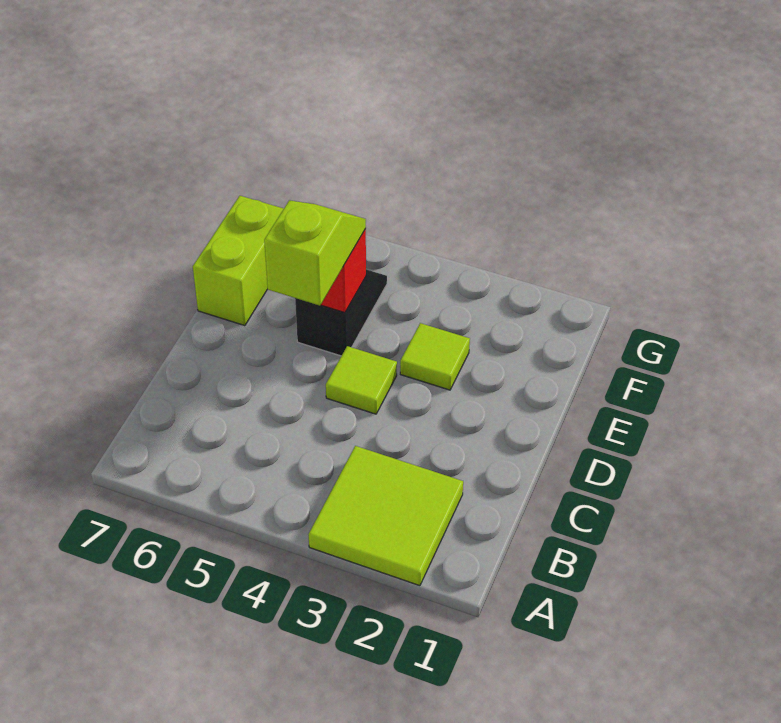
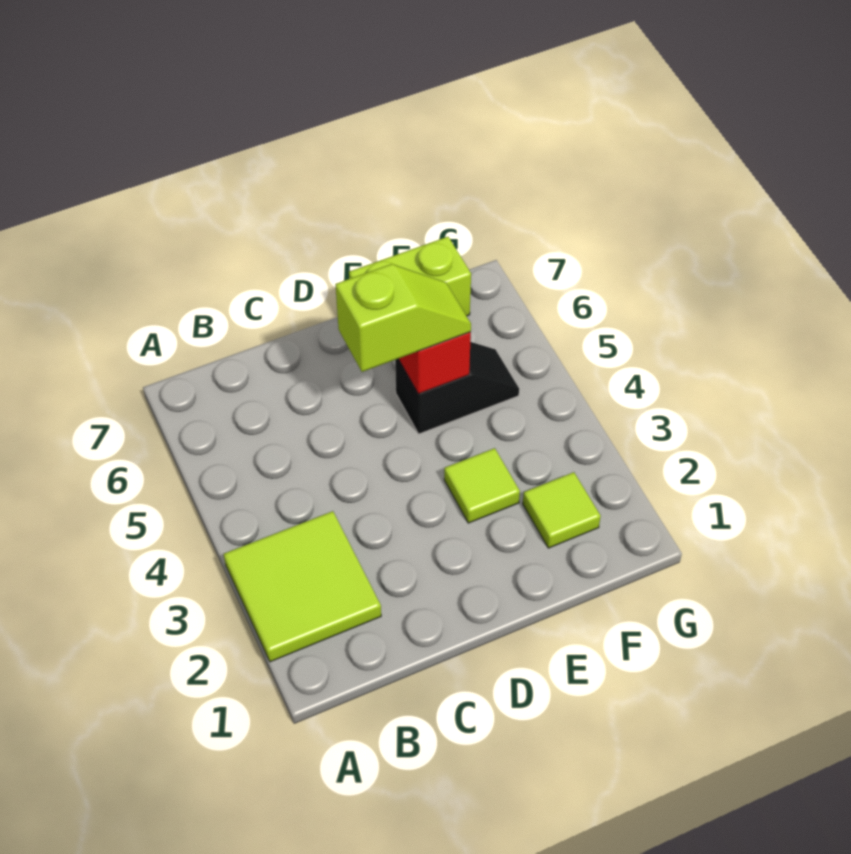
lime tile D4 level 1 -> lime tile F2 level 1

